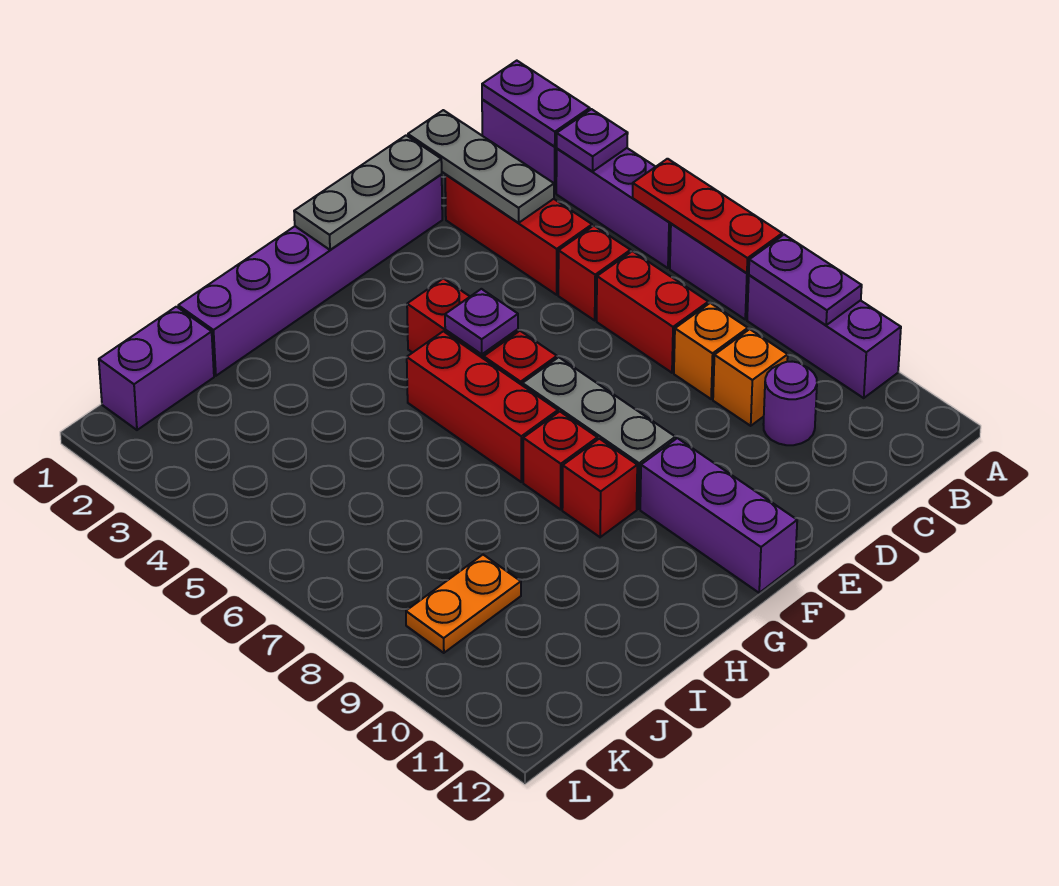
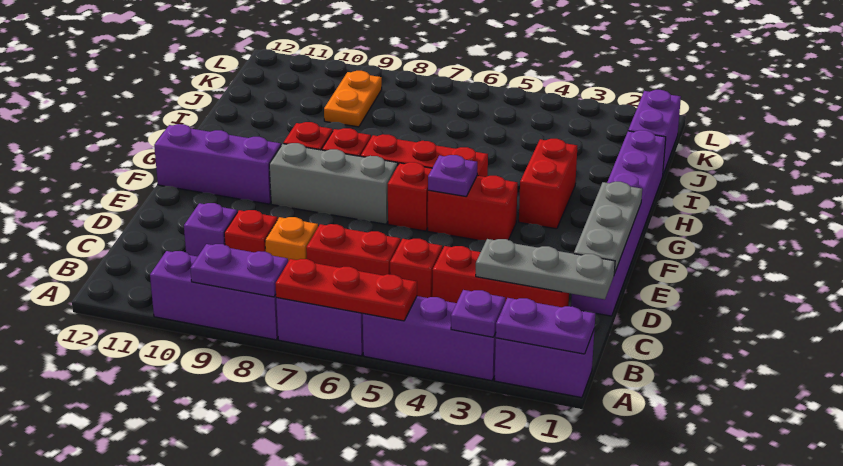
orange brick C9 level 1 -> red brick C9 level 1
purple round brick C10 level 1 -> purple brick C10 level 1
none -> red brick G3:H3 level 1

